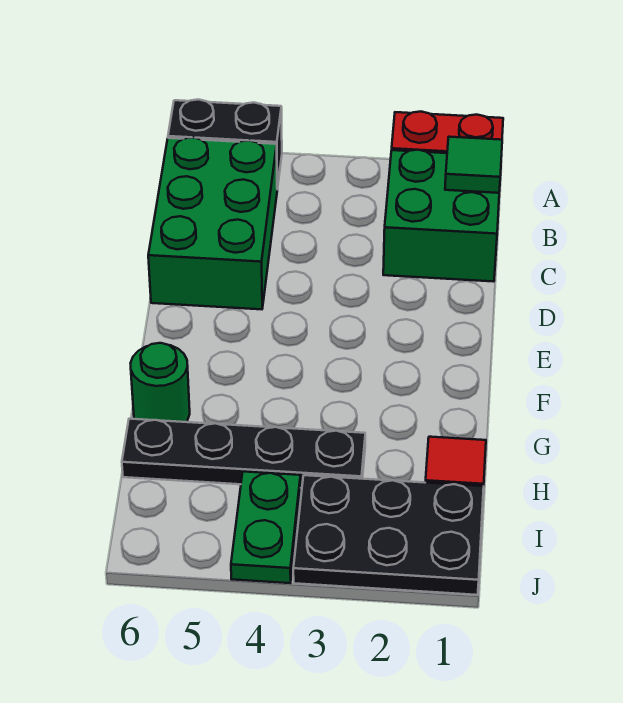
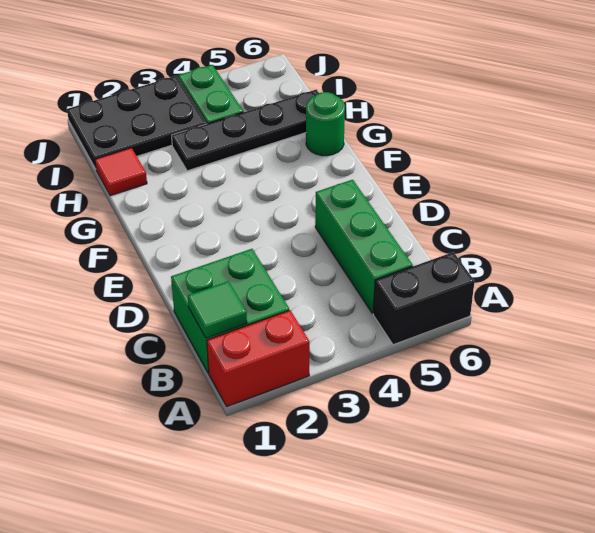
green brick B5:D6 level 1 -> green brick B5:D5 level 1

